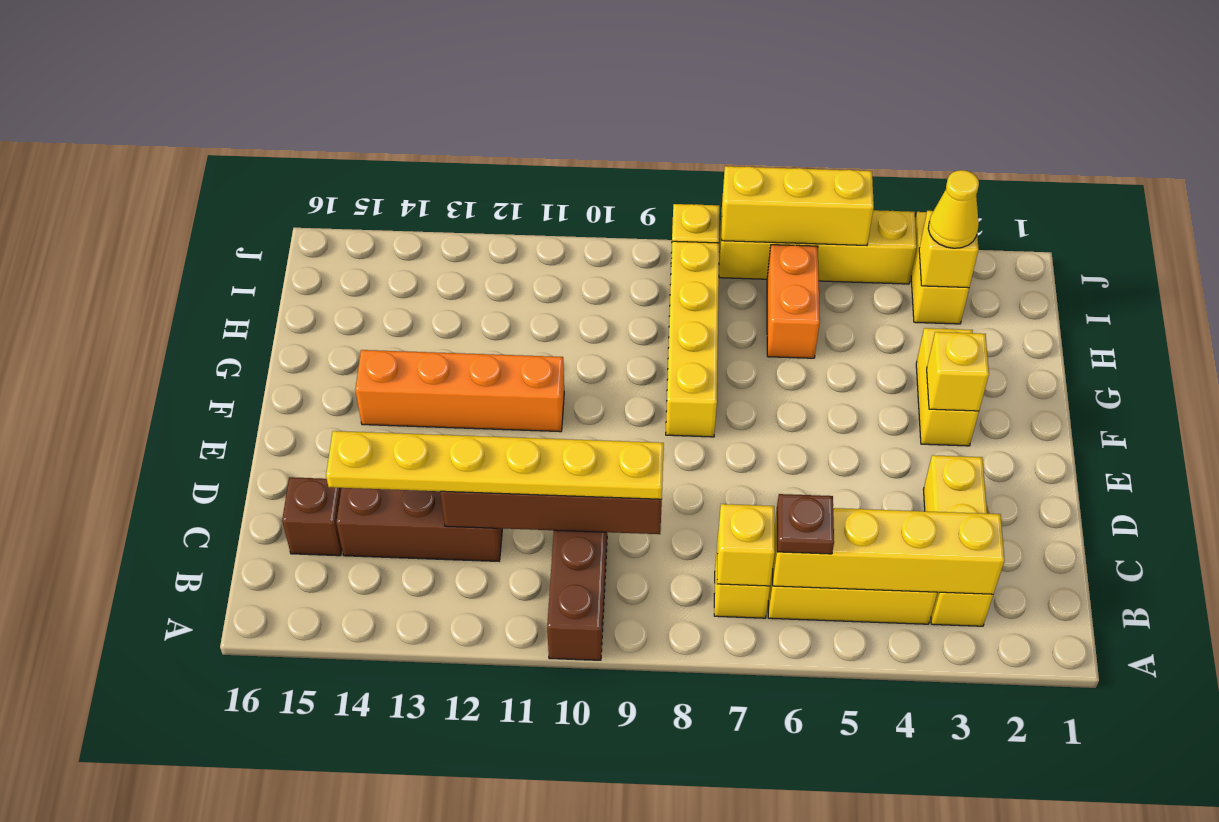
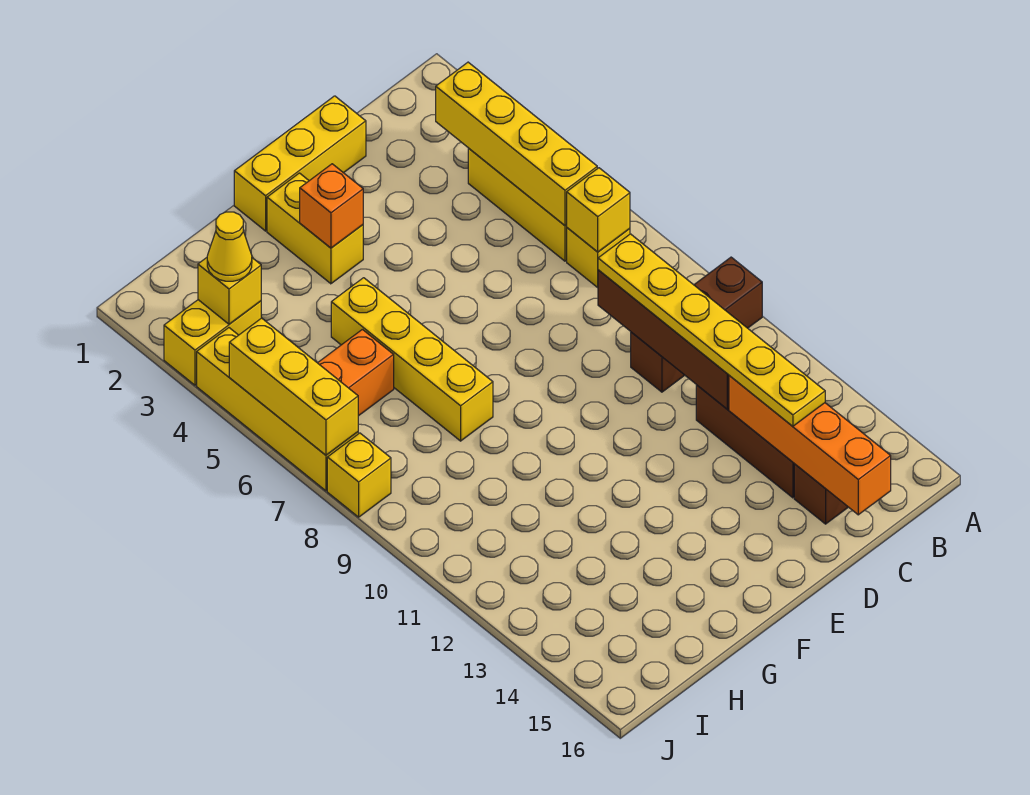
yellow brick B3:D3 level 1 -> yellow brick D1:F1 level 1
brown plate B6 level 3 -> none
yellow brick F3:G3 level 1 -> yellow brick F2:F3 level 1
yellow brick F3 level 2 -> orange brick F3 level 2
yellow brick F8:I8 level 1 -> yellow brick G5:G8 level 1
orange brick F11:F14 level 1 -> orange brick C13:C16 level 2

